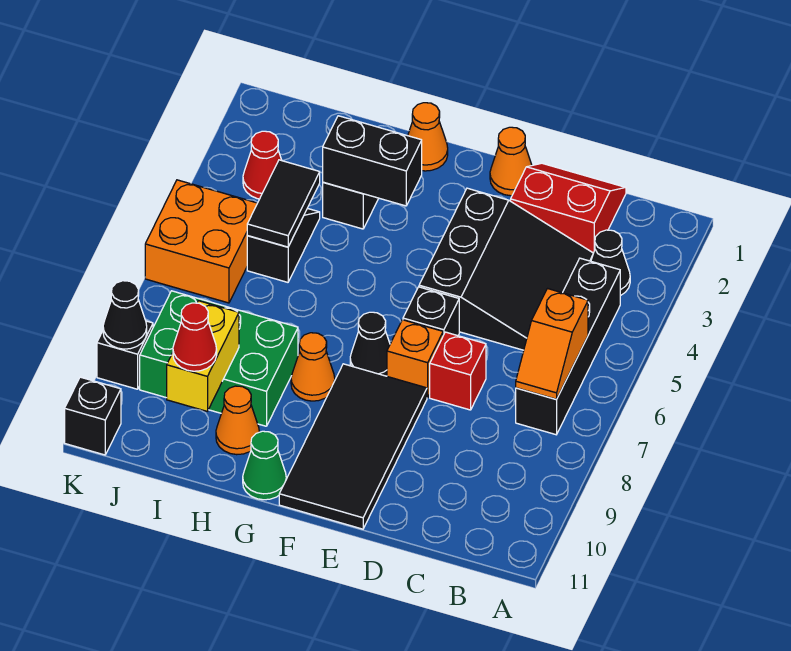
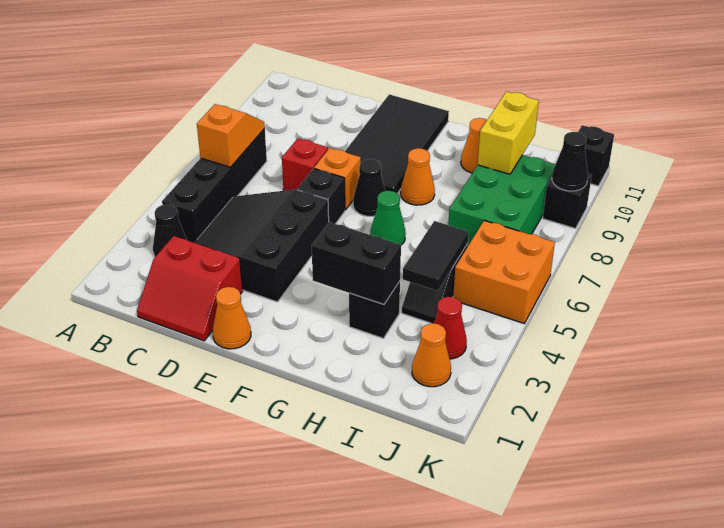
orange cone G1 level 1 -> orange cone J2 level 1
green cone G11 level 1 -> green cone G6 level 1
green brick H8:J9 level 1 -> green brick I7:J9 level 1
red cone I10 level 3 -> none

